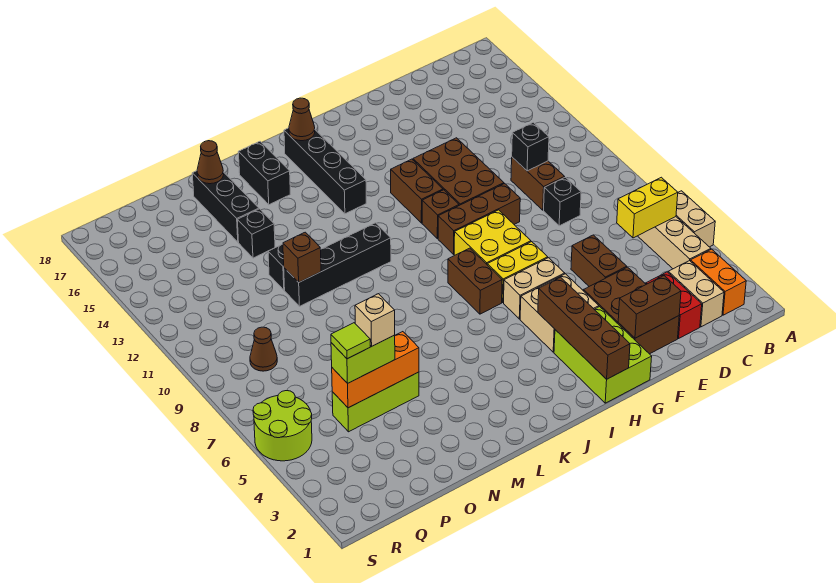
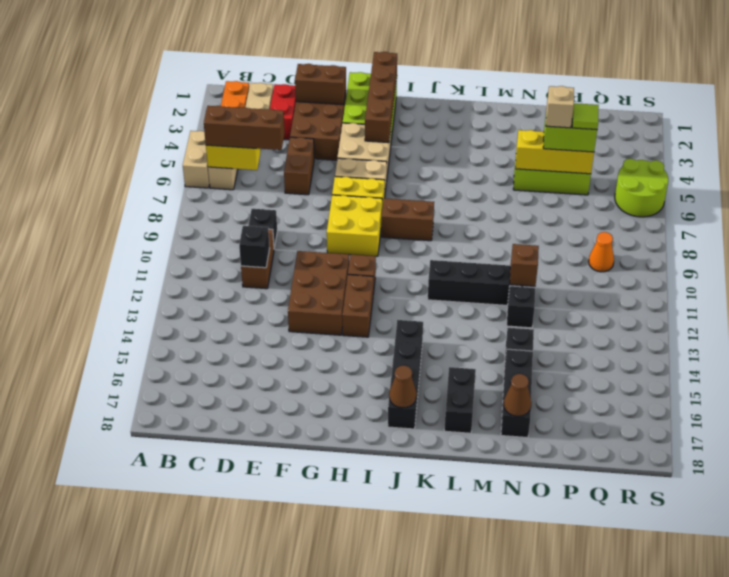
brown brick F10:H10 level 1 -> brown brick B6:D6 level 3
brown brick I7:I8 level 1 -> brown brick I8:J8 level 1
orange brick N5:P5 level 2 -> yellow brick N5:P5 level 2
brown cone Q9 level 1 -> orange cone Q9 level 1

